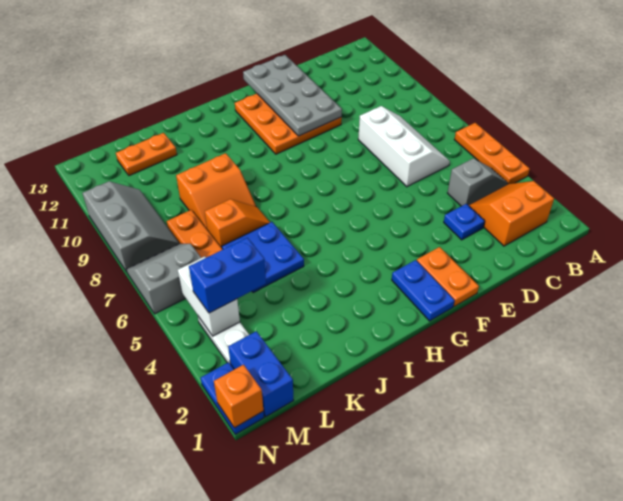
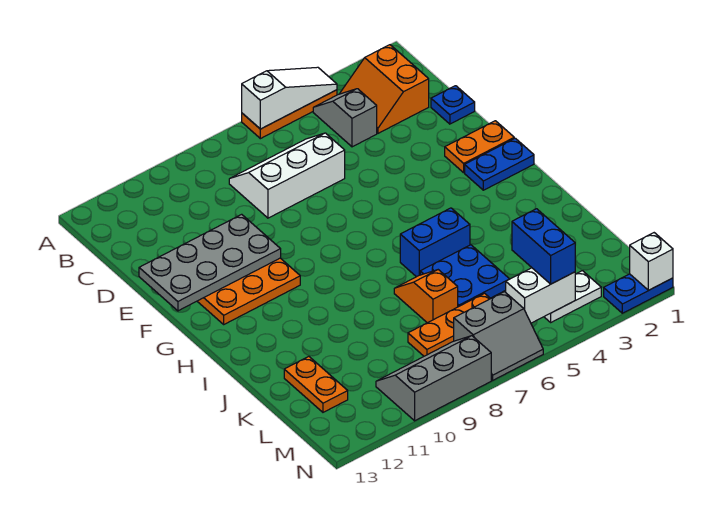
none -> white slope A4:A6 level 2 top 6
blue plate D3 level 1 -> blue plate D1 level 1
orange slope J8:K9 level 1 top 9 -> none
blue brick M1:M2 level 1 -> blue brick I5:I6 level 1
grey slope M6:N7 level 1 top 6 -> grey slope M6:N7 level 1 top M
orange brick N1 level 2 -> white brick N1 level 2

